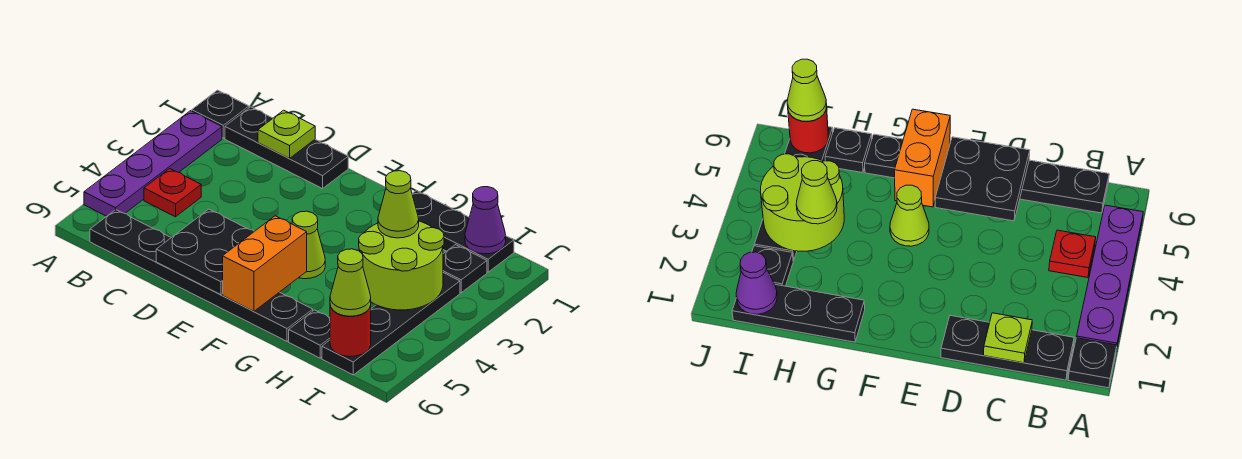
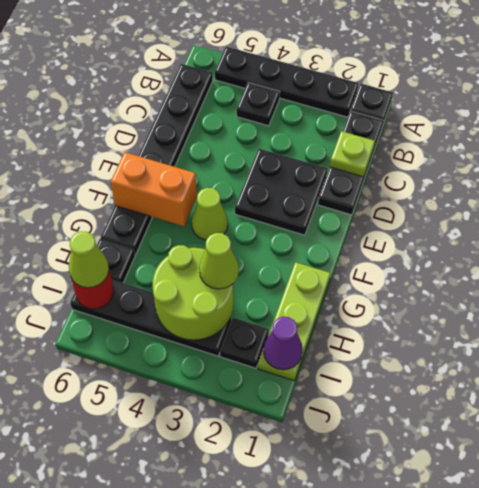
purple plate A2:A5 level 1 -> black plate A2:A5 level 1
red plate B4 level 1 -> black plate B4 level 1
black plate D5:E6 level 2 -> black plate D2:E3 level 1
black plate G1:I1 level 1 -> lime plate G1:I1 level 1

